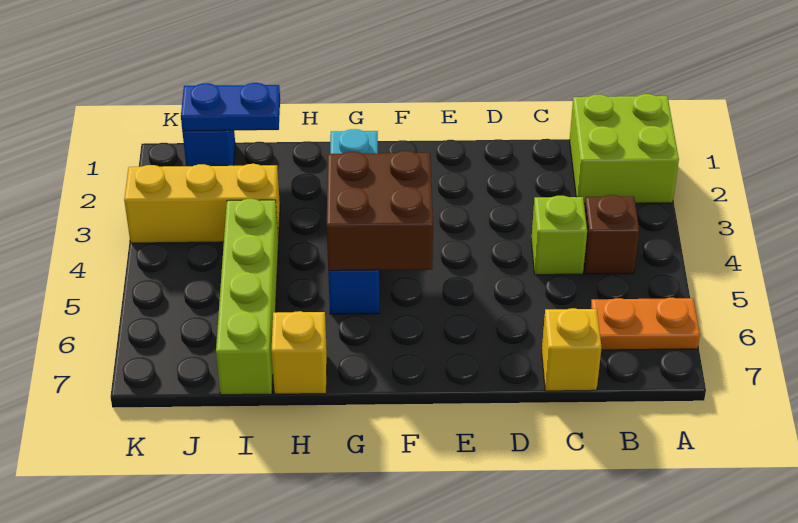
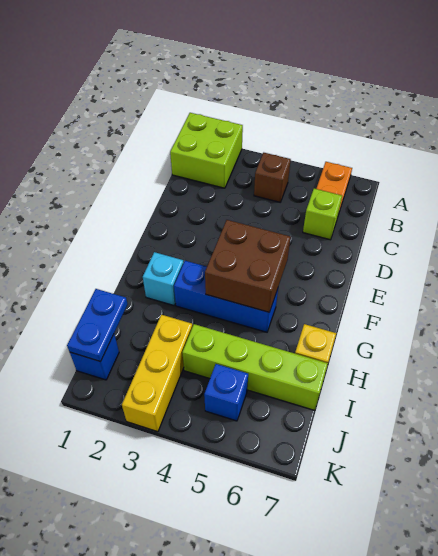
lime brick C4 level 1 -> lime brick C6 level 1
yellow brick C7 level 1 -> none
none -> blue brick J5 level 1

